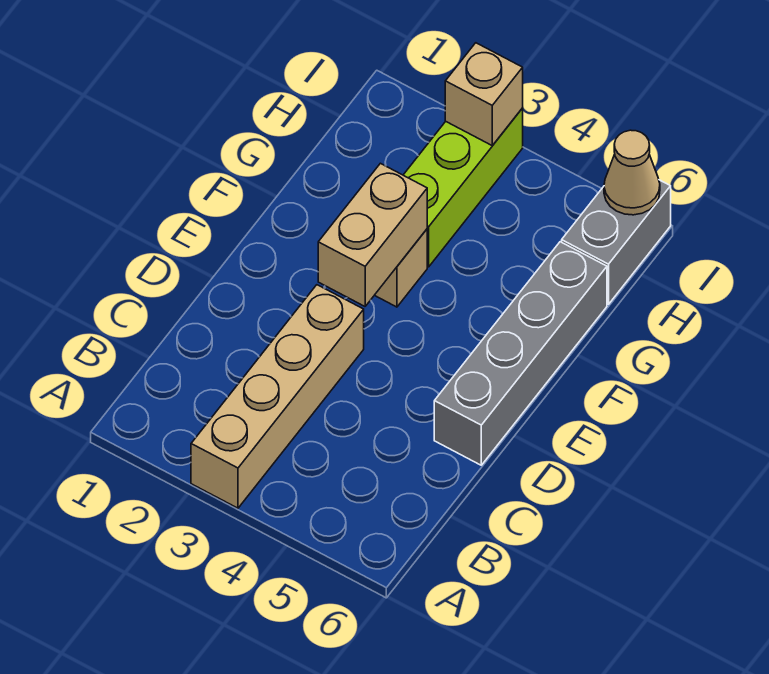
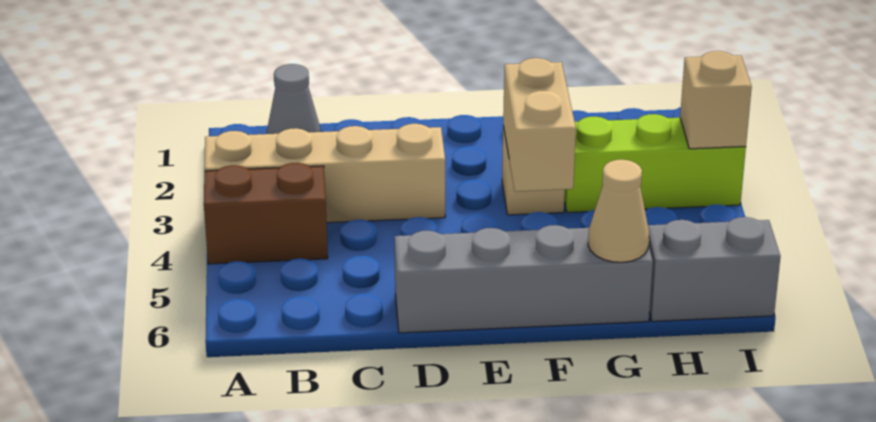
none -> brown brick A4:B4 level 1
none -> grey cone B1 level 1
tan brick E3:F3 level 2 -> tan brick F3:F4 level 2
tan cone I6 level 2 -> tan cone G6 level 2

